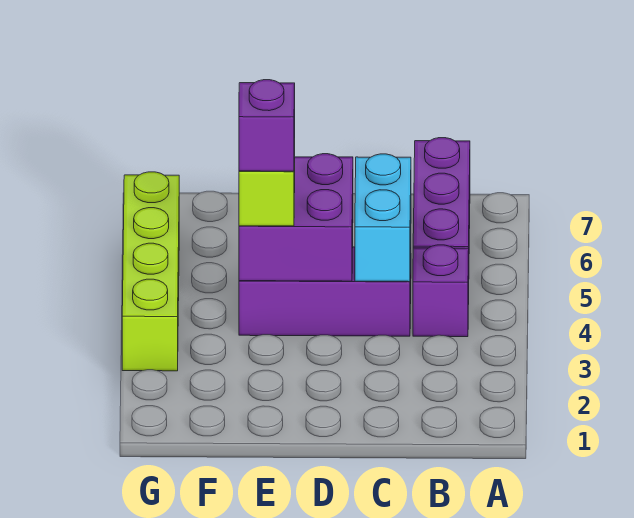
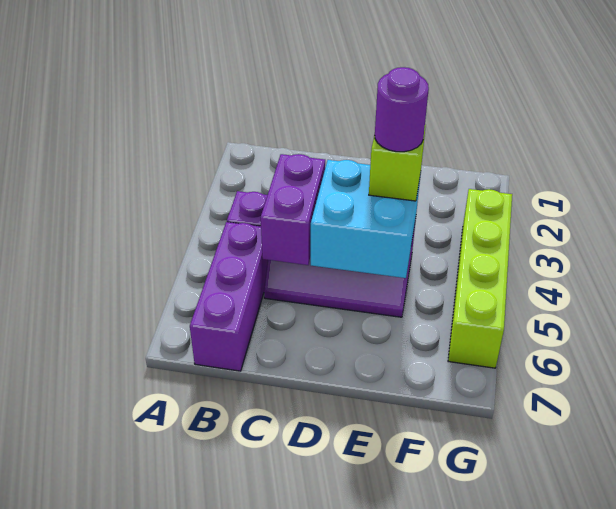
cyan brick C4:C5 level 2 -> purple brick C4:C5 level 2
purple brick D4:E5 level 2 -> cyan brick D4:E5 level 2
purple brick E4 level 4 -> purple round brick E4 level 4

